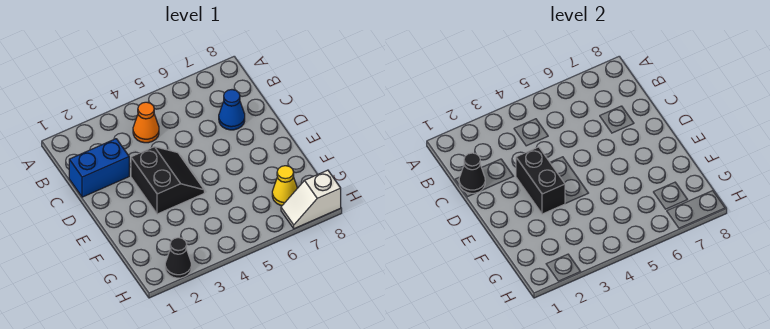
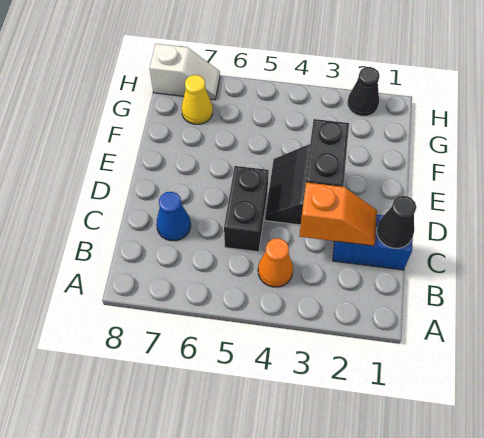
none -> orange slope C2:C3 level 2 top 3
none -> black brick C5:D5 level 1

